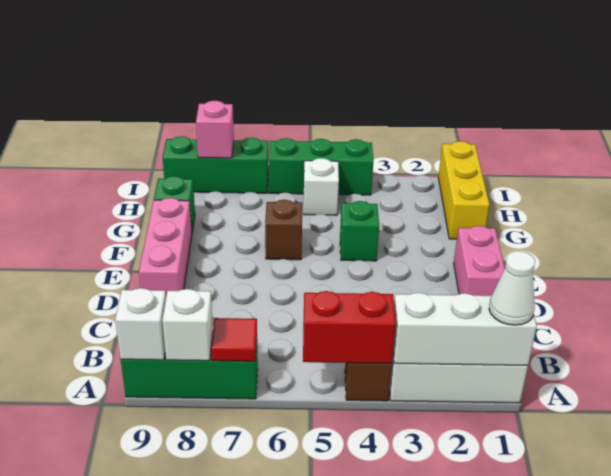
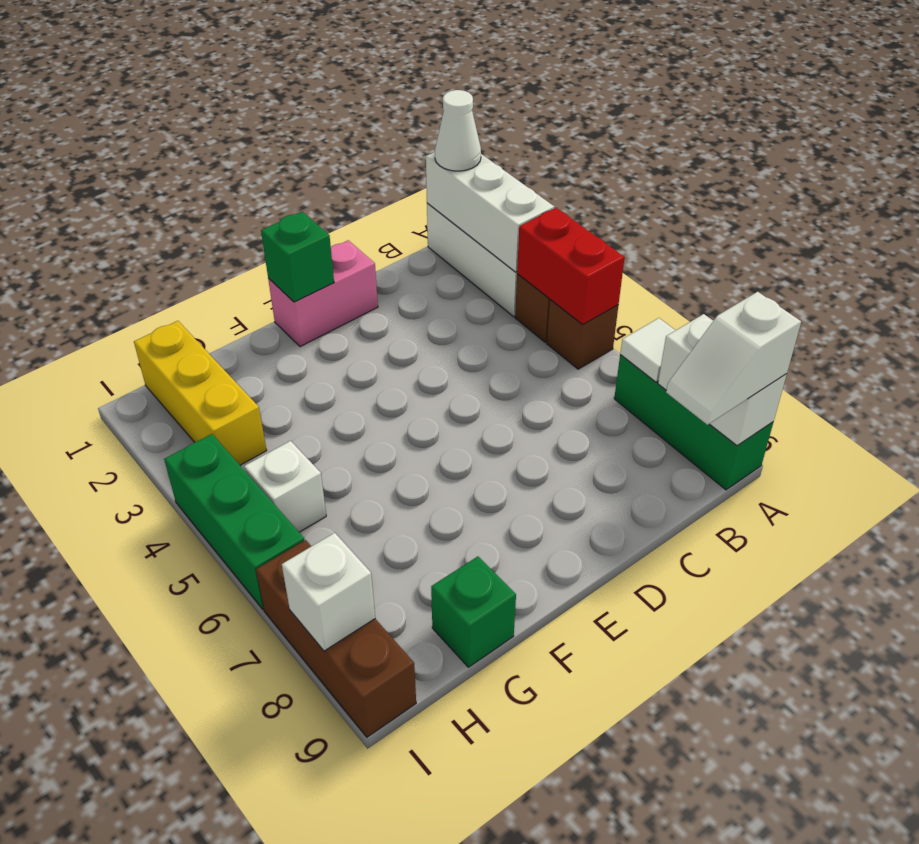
red tile A7 level 2 -> white tile A7 level 2
none -> white slope A9:B9 level 3 top A
pink brick D9:F9 level 1 -> none
green brick F4 level 1 -> green brick E1 level 2
brown brick F6 level 1 -> brown brick A5 level 1
yellow brick G1:I1 level 1 -> yellow brick H1:H3 level 1
green brick I7:I9 level 1 -> brown brick I7:I9 level 1
pink brick I8 level 2 -> white brick I8 level 2

